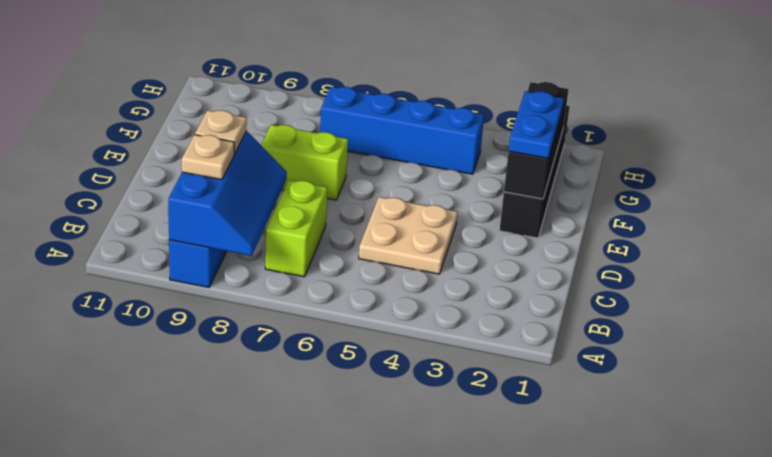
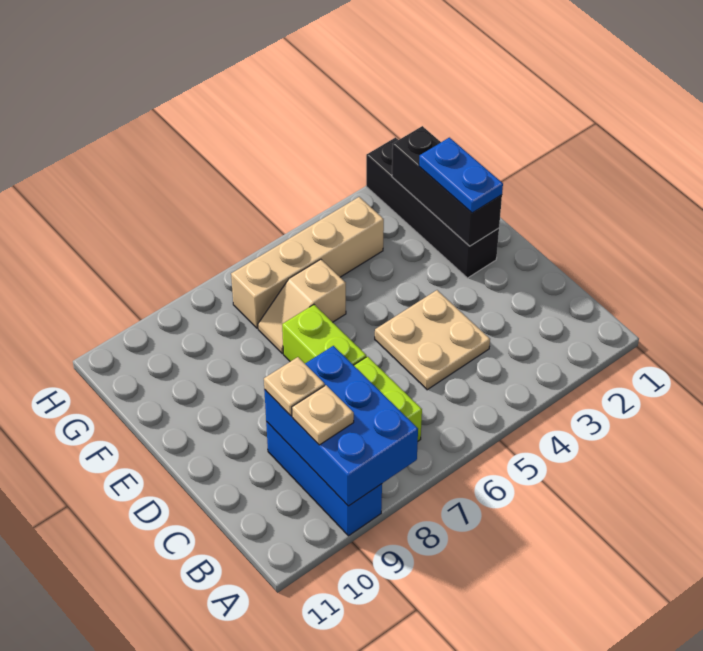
blue slope A8:C9 level 2 top 9 -> blue brick A8:C9 level 2
lime brick E7:E8 level 1 -> lime brick D7:E7 level 1
none -> tan slope F6:F7 level 1 top 6
blue brick G4:G7 level 1 -> tan brick G4:G7 level 1

